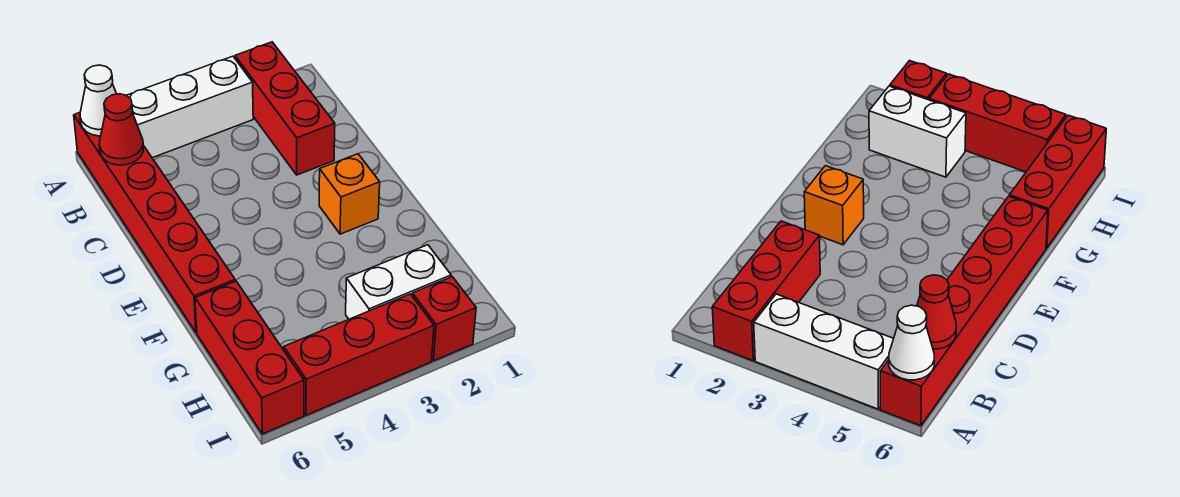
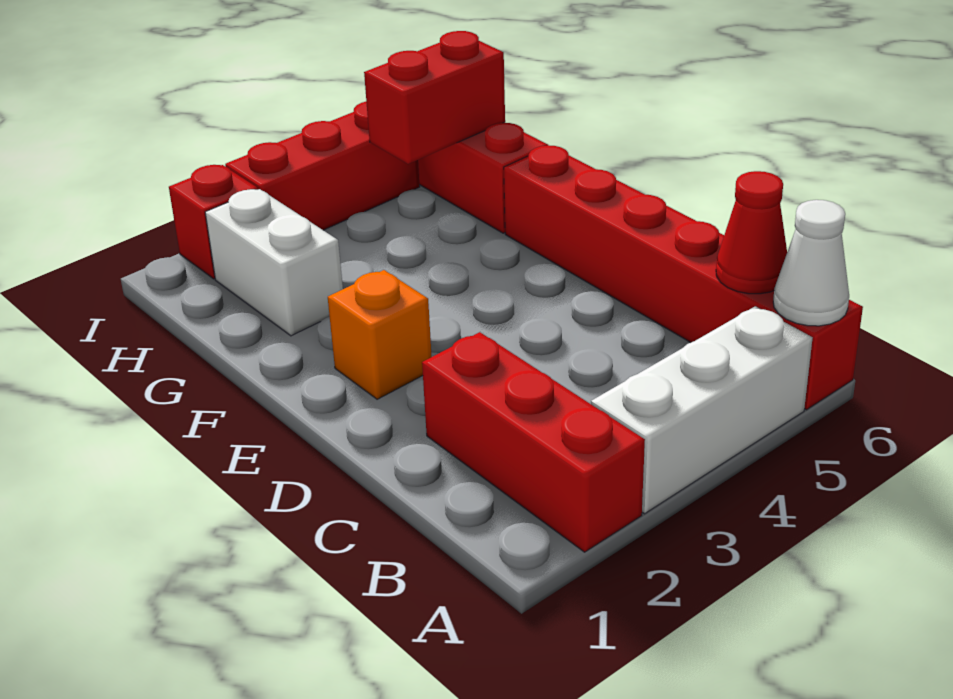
white brick H2:H3 level 1 -> white brick G2:H2 level 1
none -> red brick H5:H6 level 2

